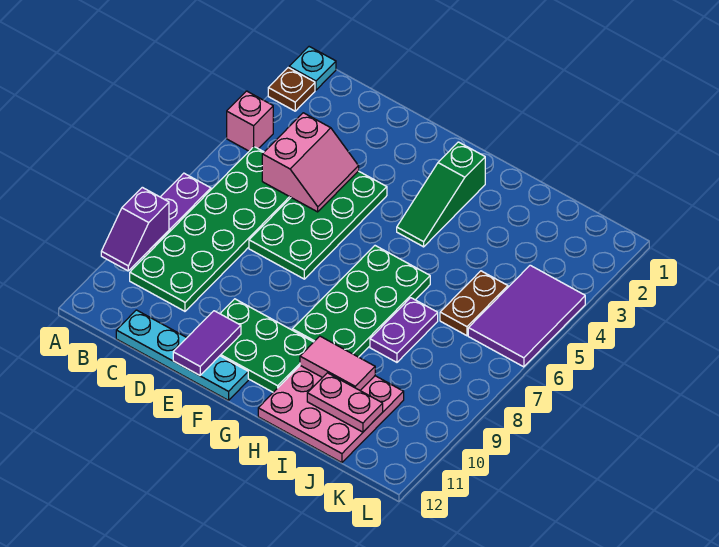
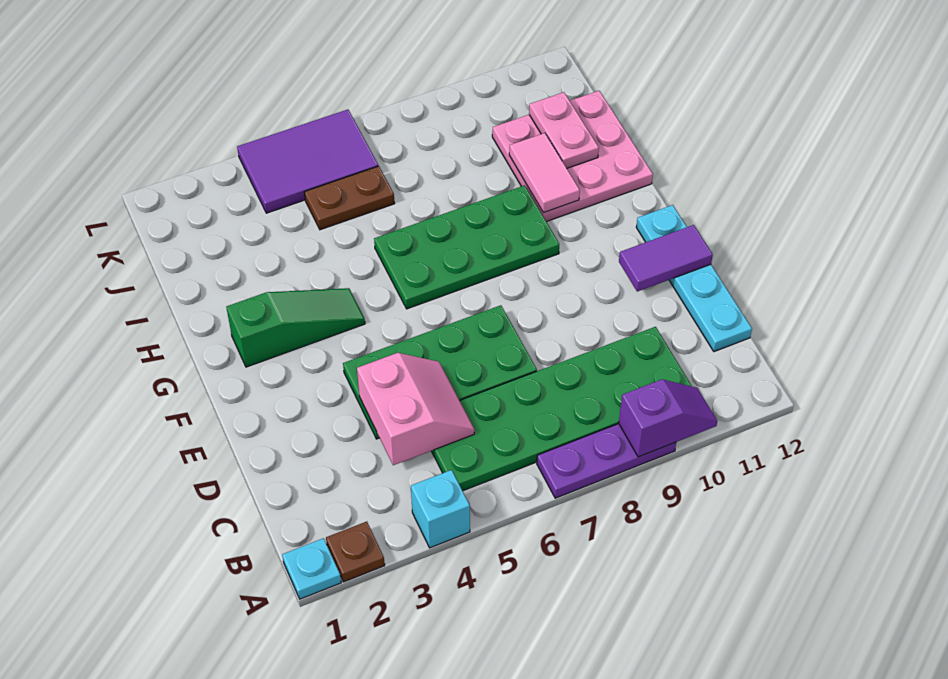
pink brick A4 level 1 -> cyan brick A4 level 1
pink slope C4:D5 level 2 top C -> pink slope C4:D5 level 2 top 4
green plate E10:G11 level 1 -> none
purple plate I7:I8 level 1 -> none

